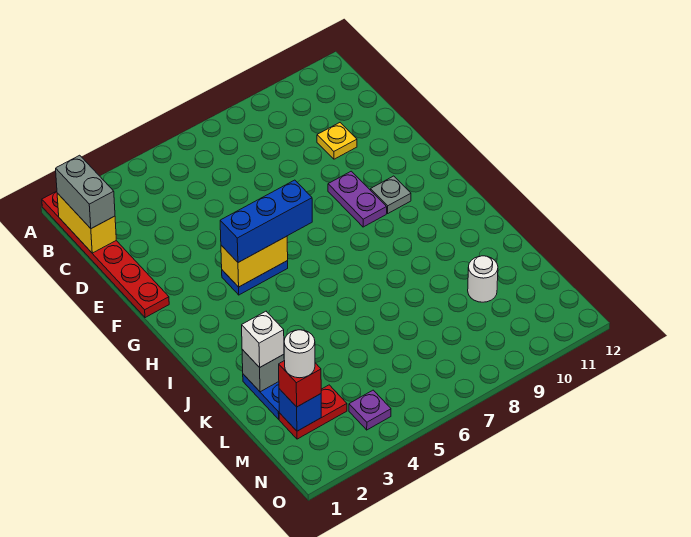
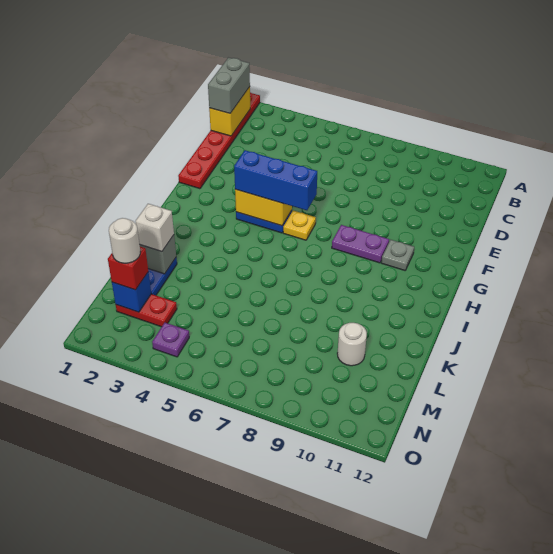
yellow plate D10 level 1 -> yellow plate G6 level 1
purple plate F9:G9 level 1 -> purple plate G8:G9 level 1

